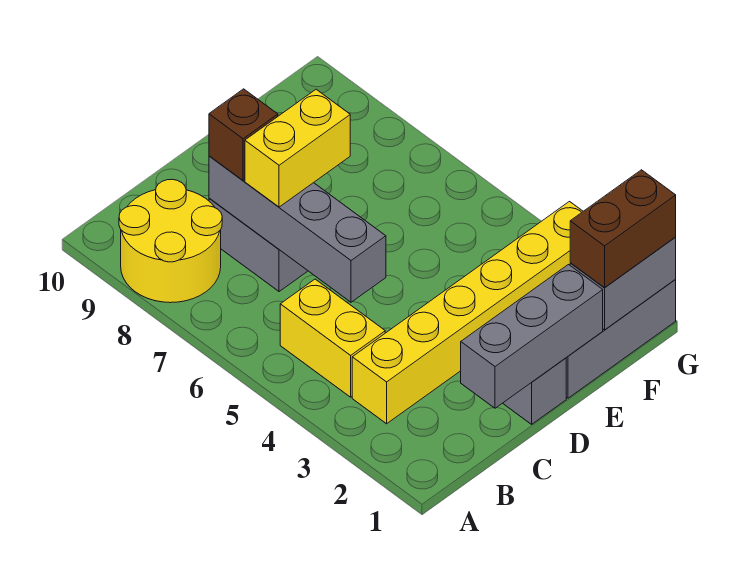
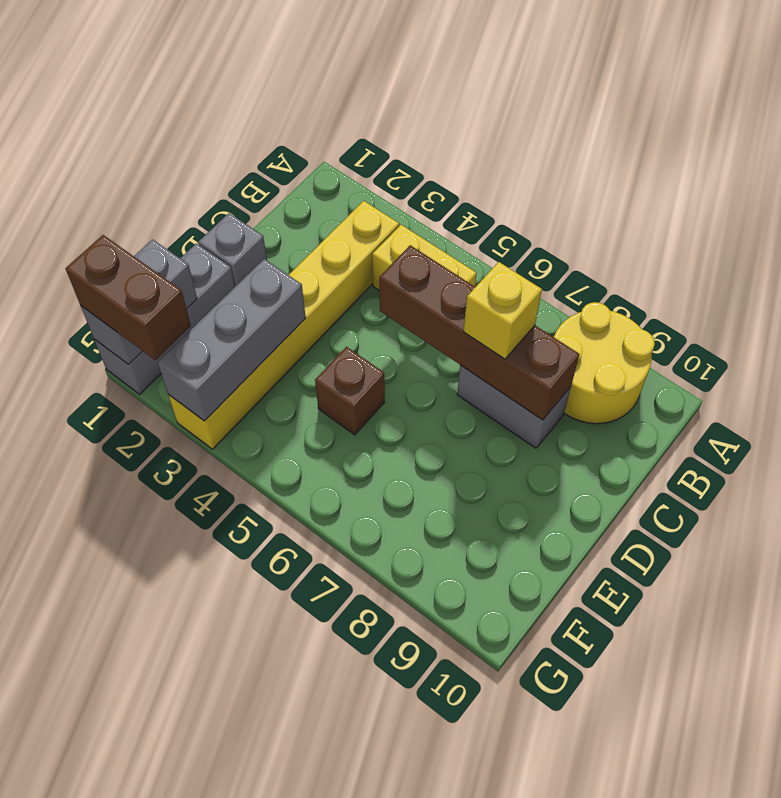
grey brick C1:E1 level 2 -> grey brick E3:G3 level 2
grey brick C5:C8 level 2 -> brown brick C5:C8 level 2
yellow brick C7:D7 level 3 -> yellow brick C7 level 3
brown brick C8 level 3 -> brown brick E5 level 1
brown brick F1:G1 level 3 -> brown brick G1:G2 level 3

